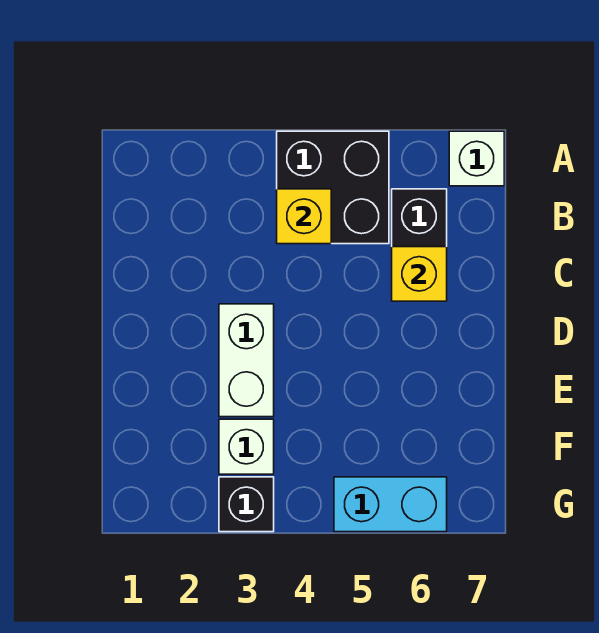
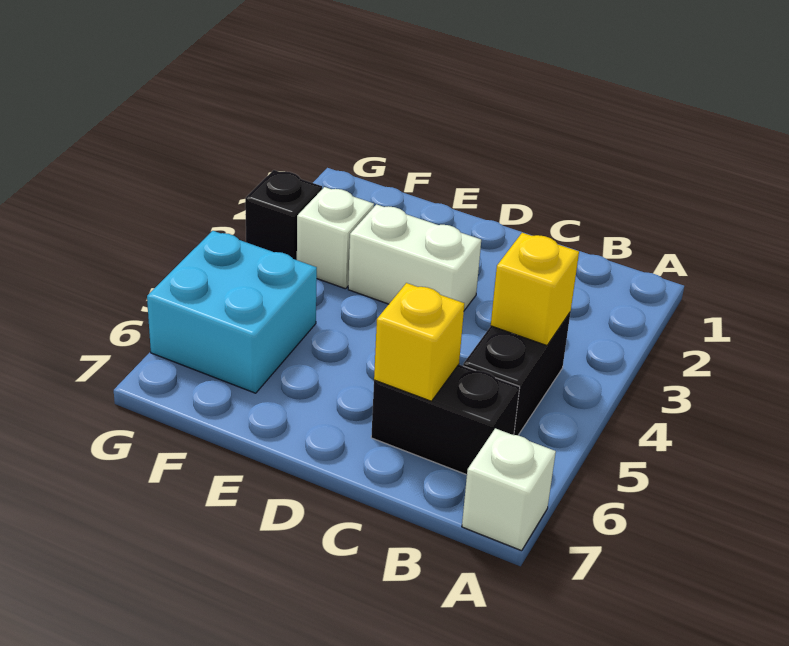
black brick A4:B5 level 1 -> black brick B4:B5 level 1
cyan brick G5:G6 level 1 -> cyan brick F5:G6 level 1

